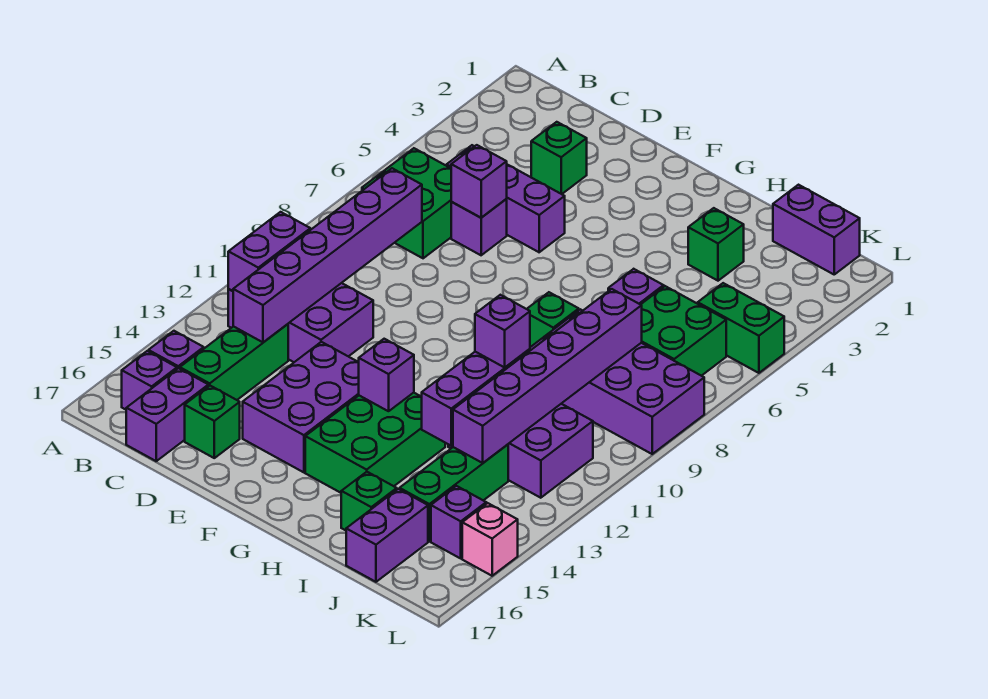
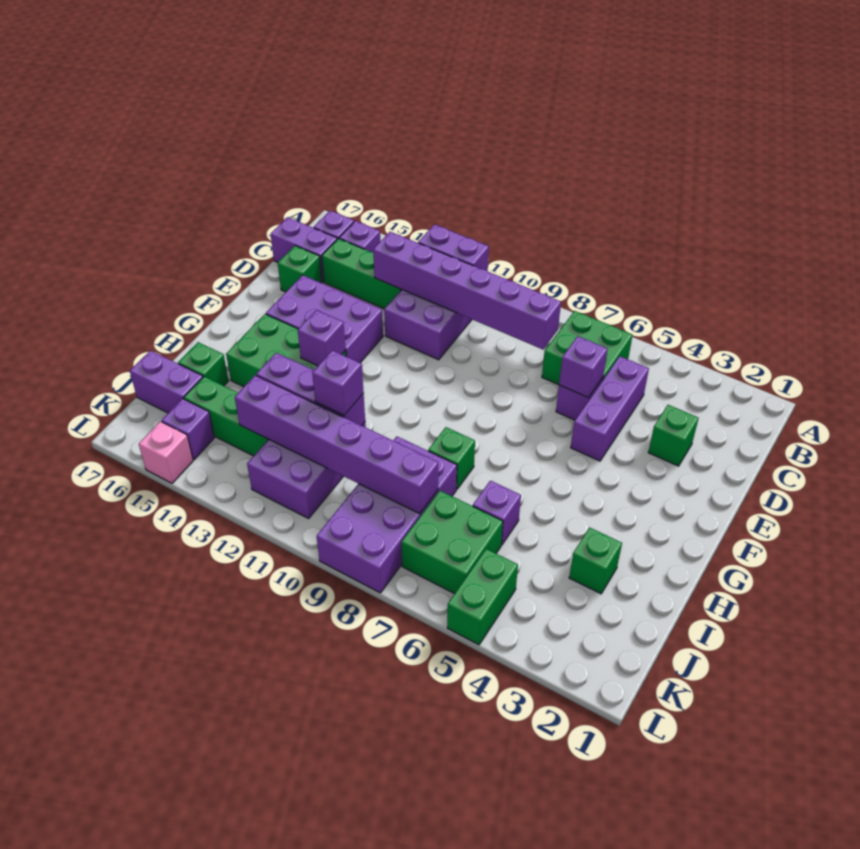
purple brick J1:K1 level 1 -> none

